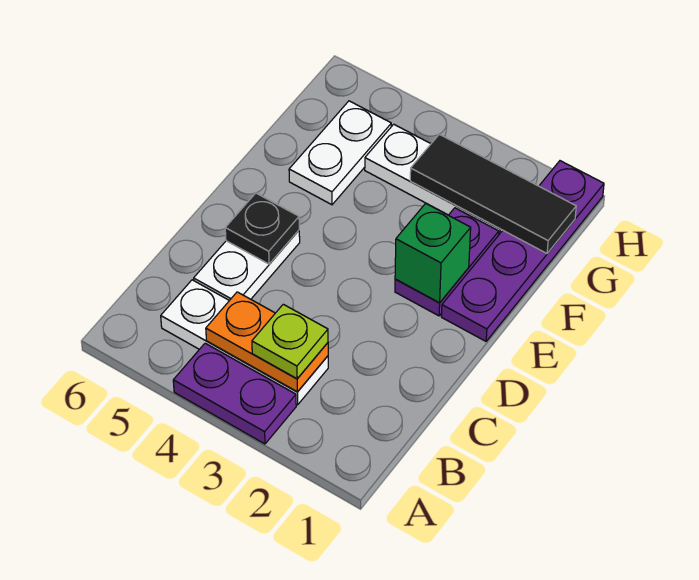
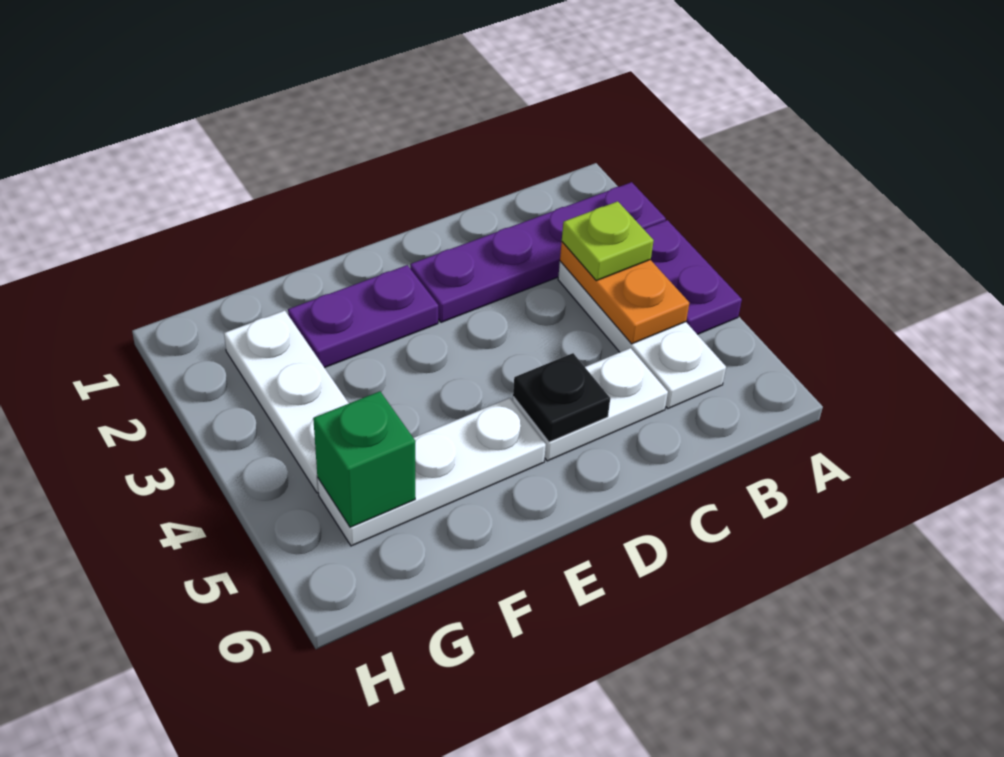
purple plate E1:H1 level 1 -> purple plate A2:D2 level 1
green brick E2 level 2 -> green brick G5 level 2
white plate F5:G5 level 1 -> white plate E5:G5 level 1
black tile G1:G3 level 2 -> none

